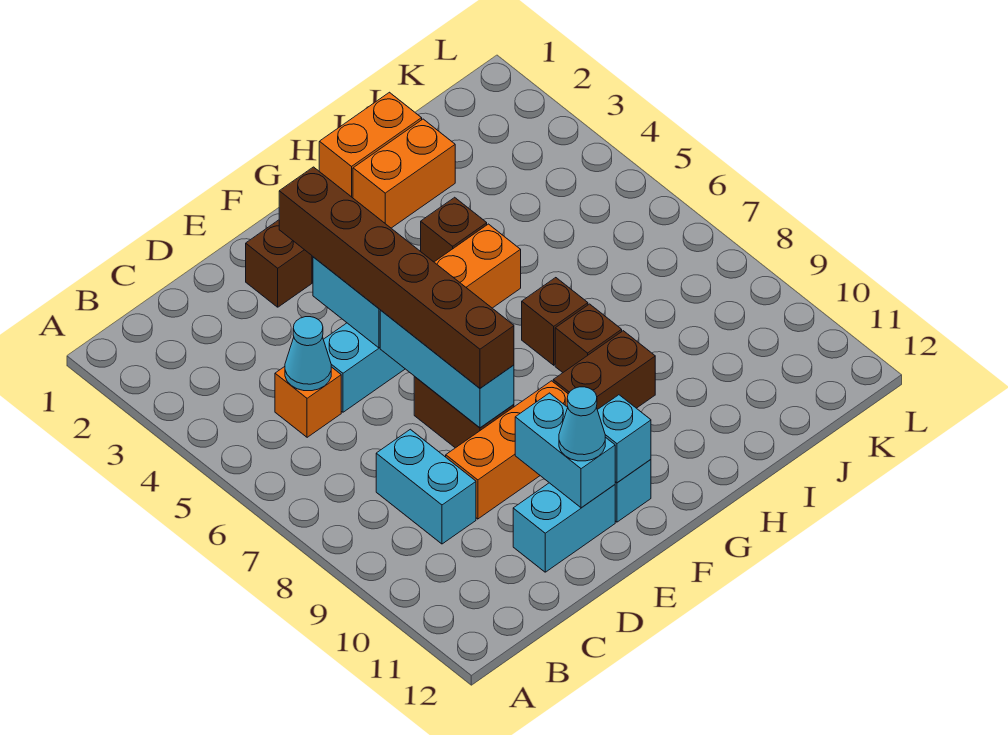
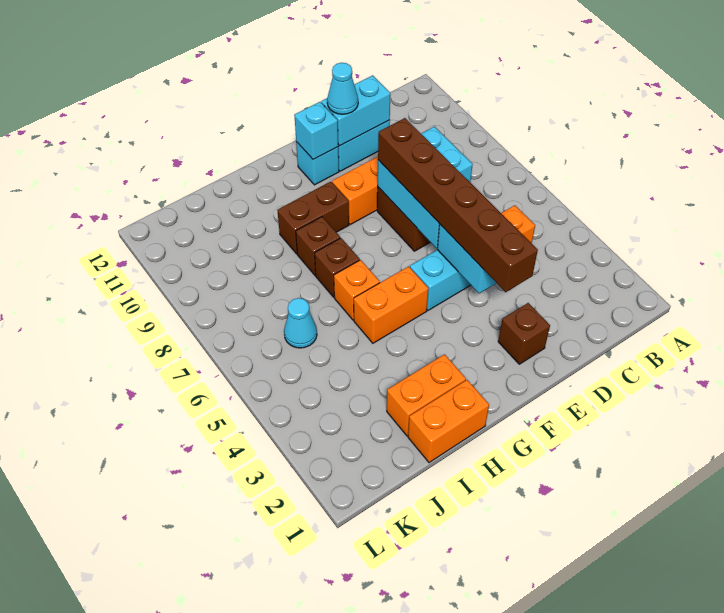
cyan cone C5 level 2 -> cyan cone J6 level 1
cyan brick E10:E11 level 2 -> cyan brick D11:E11 level 2
brown brick H4 level 1 -> none
none -> orange brick H6 level 1

